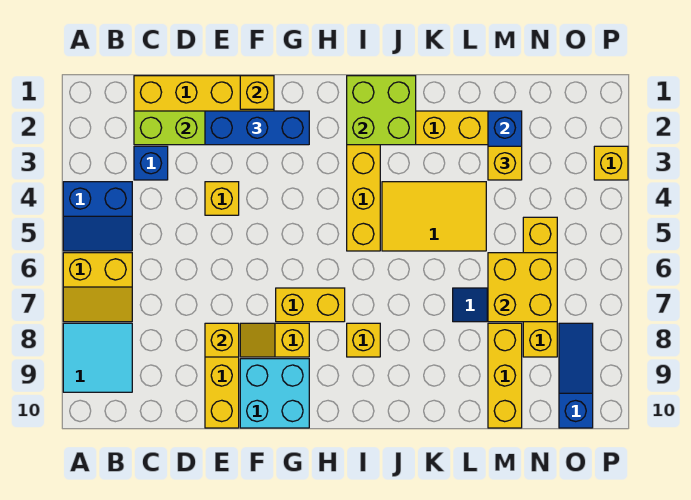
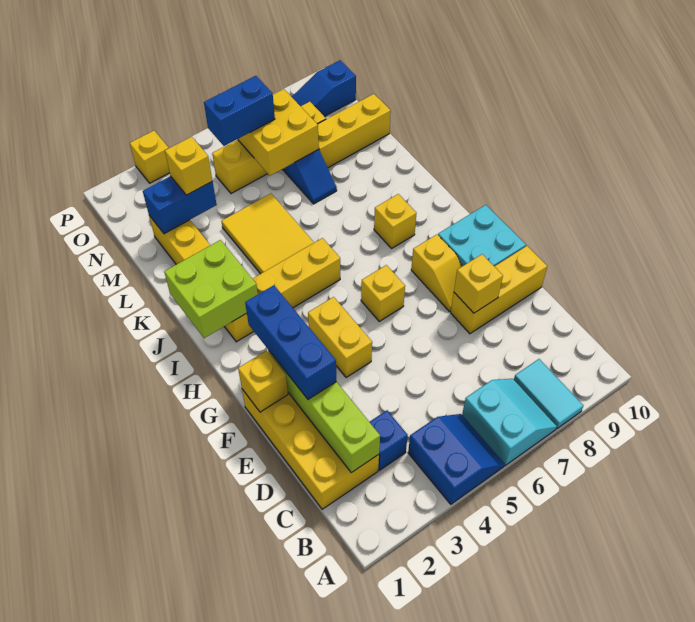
yellow slope A6:B7 level 1 top 6 -> cyan slope A6:B7 level 1 top 6
cyan tile A8:B9 level 1 -> cyan tile A8:B8 level 1
yellow brick E4 level 1 -> yellow brick G6 level 1
yellow brick G7:H7 level 1 -> yellow brick F4:G4 level 1
none -> blue brick N5:N6 level 3

